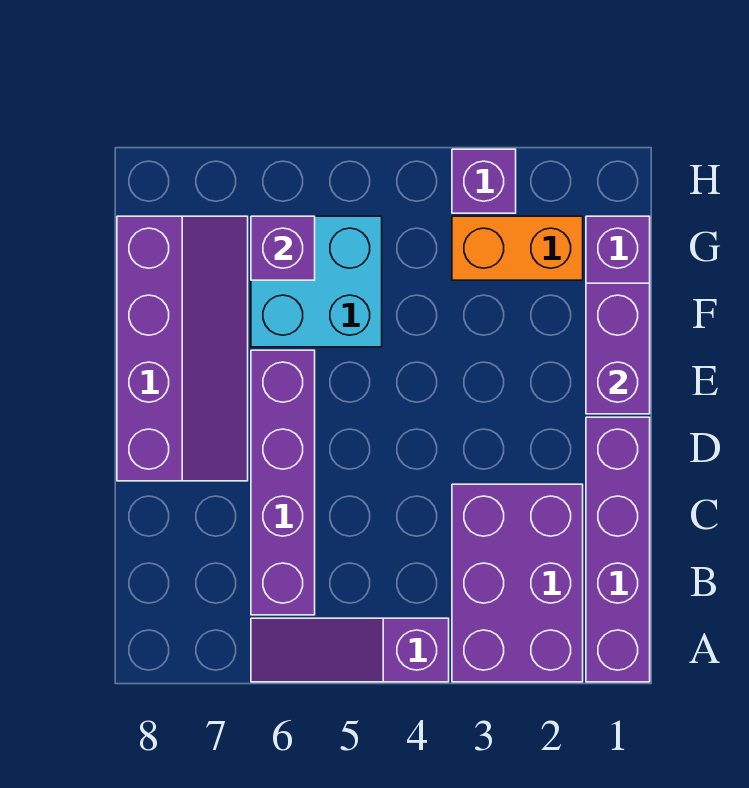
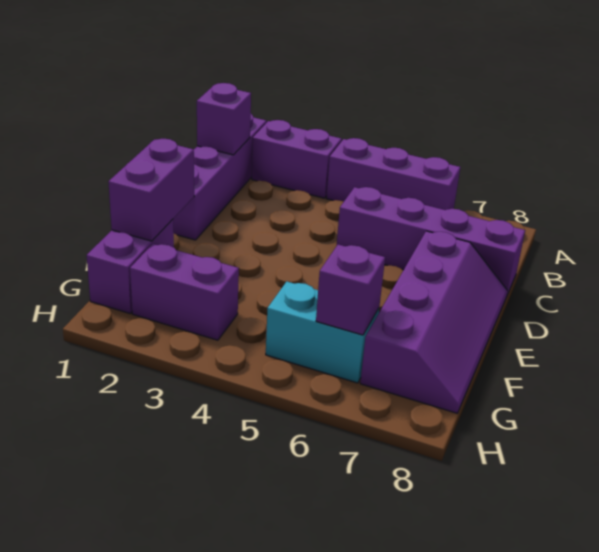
purple brick A2:C3 level 1 -> purple brick A2:A3 level 1
purple slope A4:A6 level 1 top 4 -> purple brick A4:A6 level 1
purple brick B6:E6 level 1 -> purple brick C5:C8 level 1
purple slope D7:G8 level 1 top 8 -> purple slope D7:G8 level 1 top 7
cyan brick F5:G6 level 1 -> cyan brick G5:G6 level 1
orange brick G2:G3 level 1 -> purple brick G2:G3 level 1
purple brick H3 level 1 -> purple brick B1 level 2

